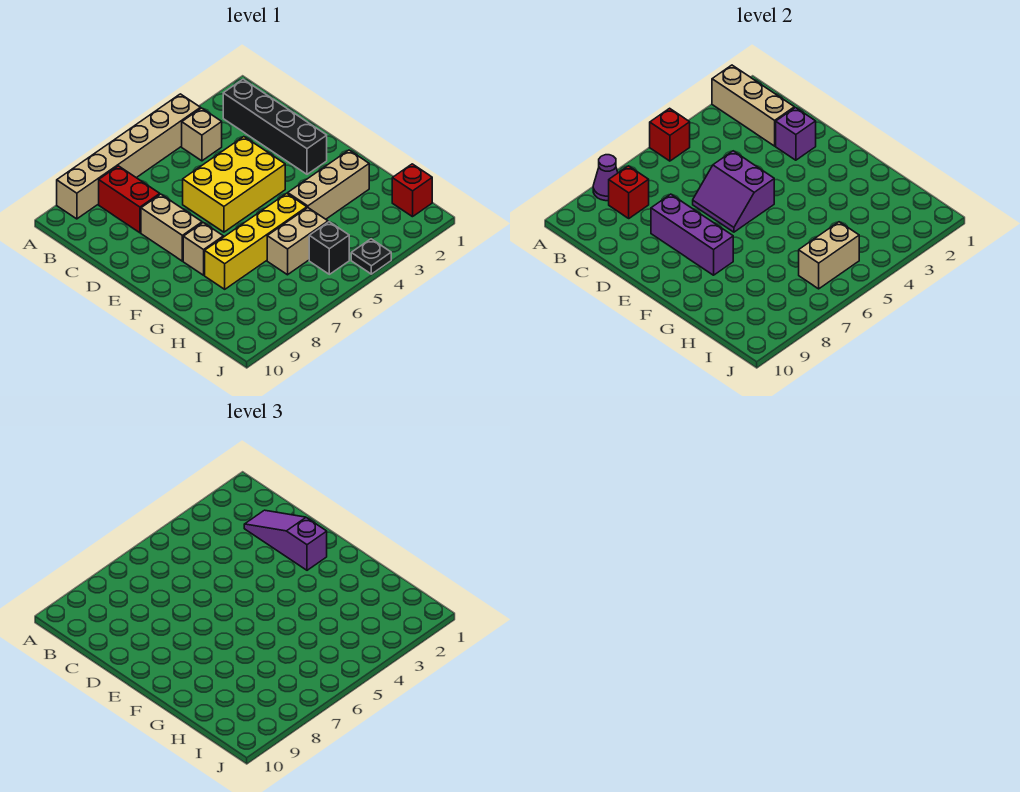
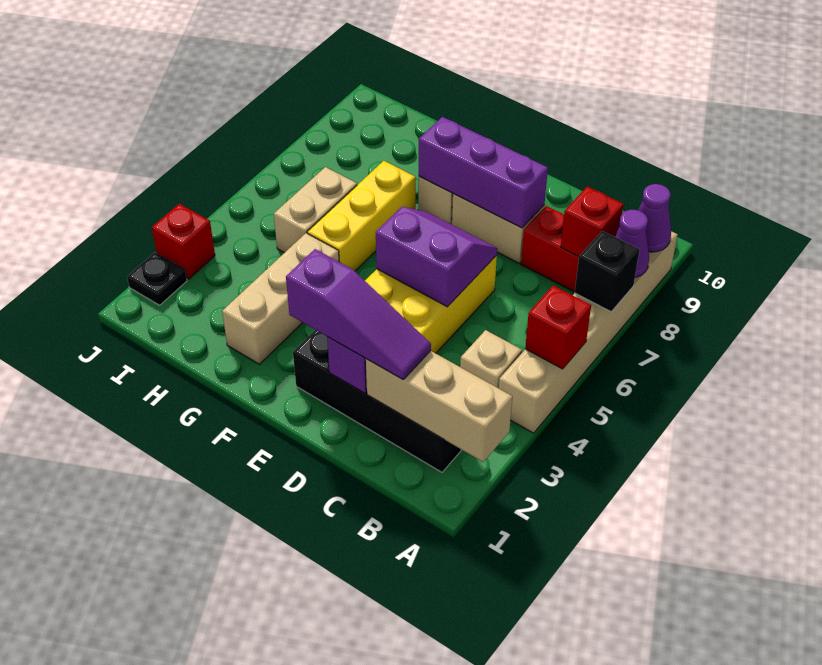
none -> purple cone A9 level 2
yellow brick G5:G8 level 1 -> yellow brick G5:G7 level 1
red brick I1 level 1 -> red brick J3 level 1
black brick I5 level 1 -> black brick A7 level 2
tan brick I5:I6 level 2 -> none
black plate J4 level 1 -> black plate J2 level 1

